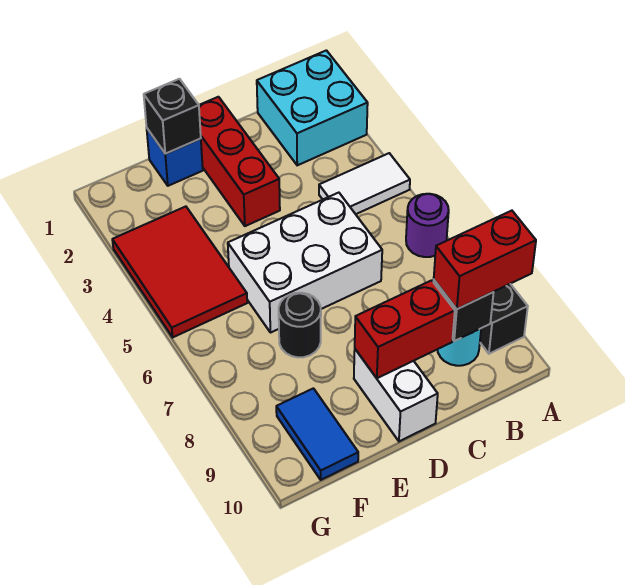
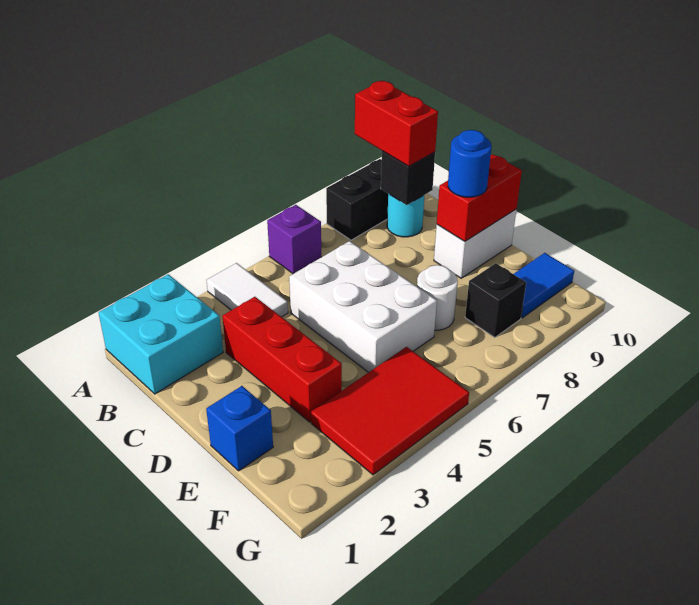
purple round brick A6 level 1 -> purple brick A6 level 1
red brick C9:D9 level 2 -> red brick D9:D10 level 2
red brick D1:D3 level 1 -> red brick C3:E3 level 1
none -> blue round brick D9 level 3
black brick E1 level 2 -> black brick F8 level 1
black round brick E7 level 1 -> white round brick E7 level 1

